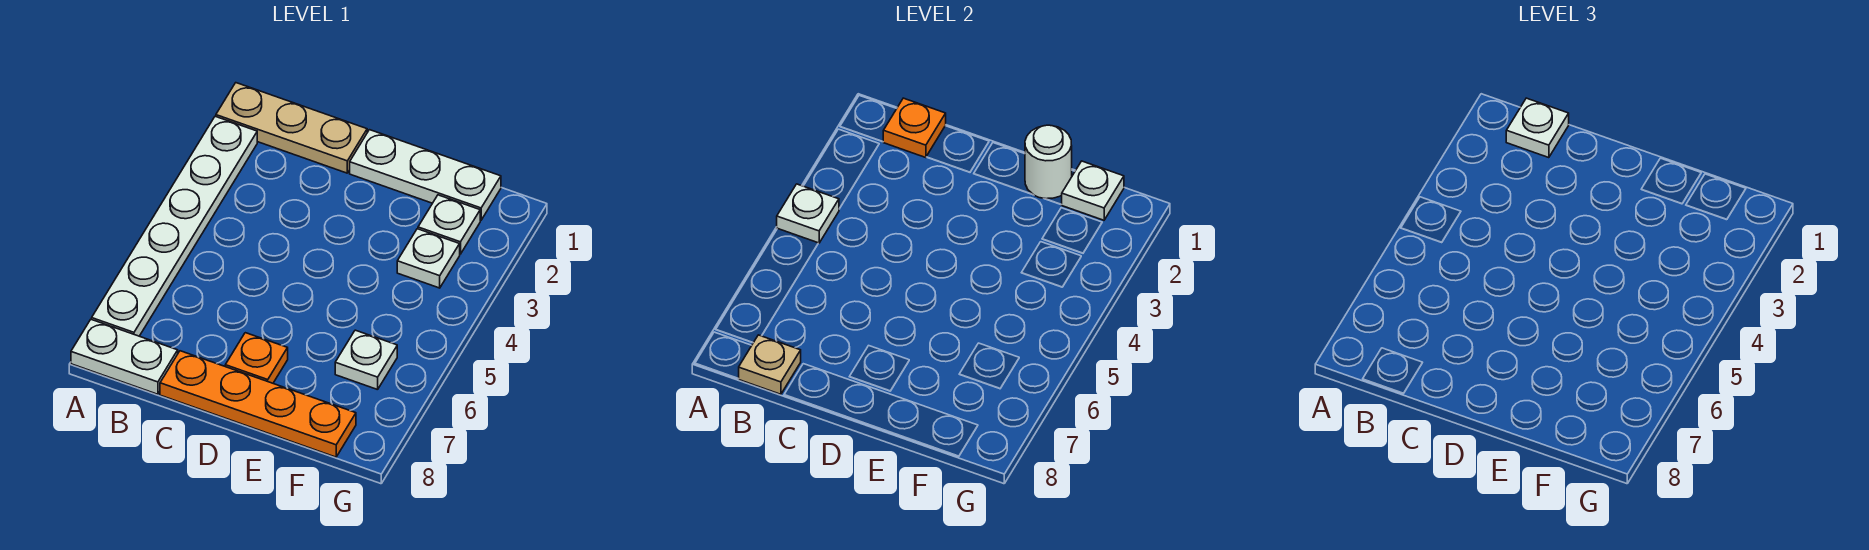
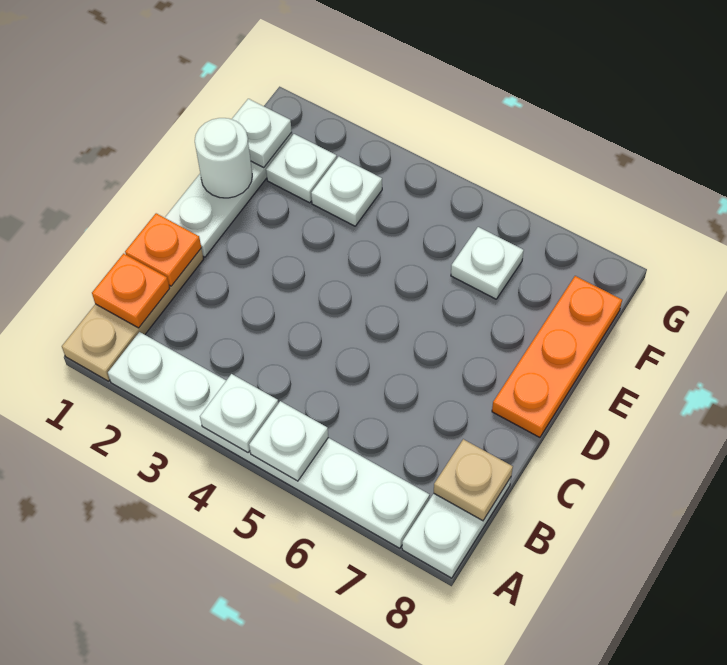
white plate B1 level 3 -> white plate A5 level 2
orange plate C8:F8 level 1 -> orange plate D8:F8 level 1
orange plate D7 level 1 -> orange plate C1 level 2

